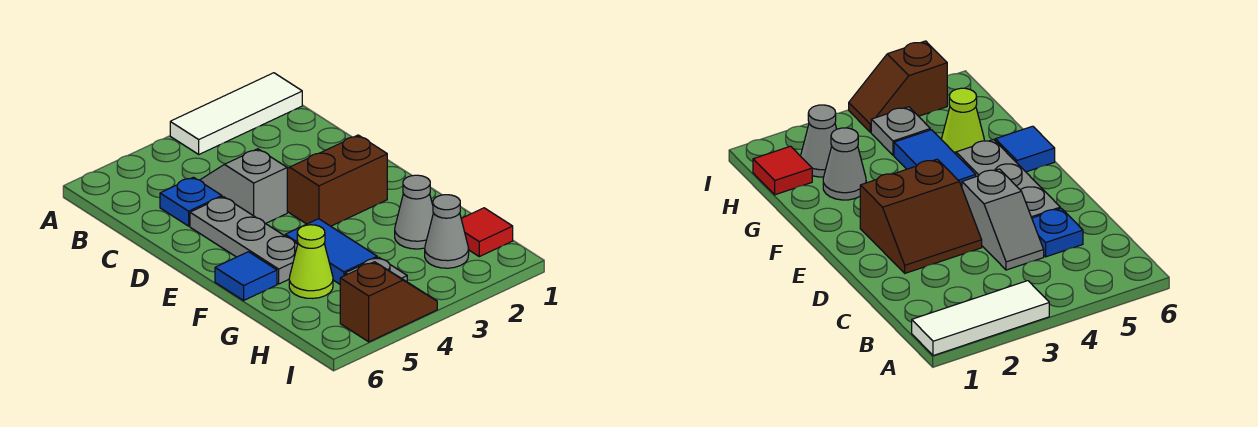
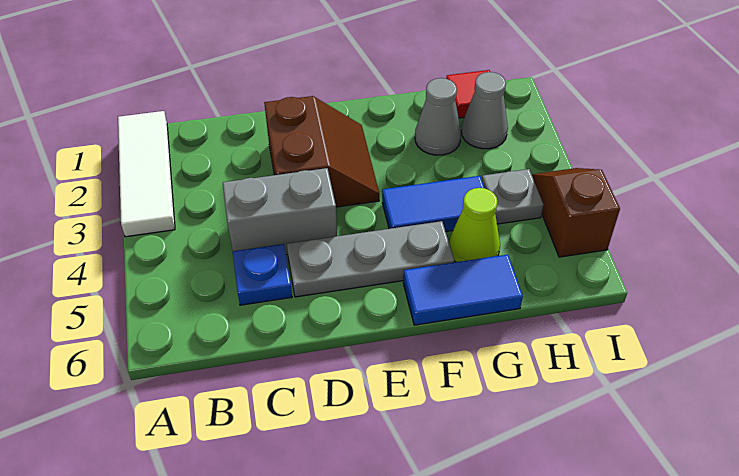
grey slope C4:D4 level 1 top D -> grey brick C4:D4 level 1
brown slope D2:E3 level 1 top E -> brown slope D2:E3 level 1 top D
blue tile F6 level 1 -> blue tile F6:G6 level 1

